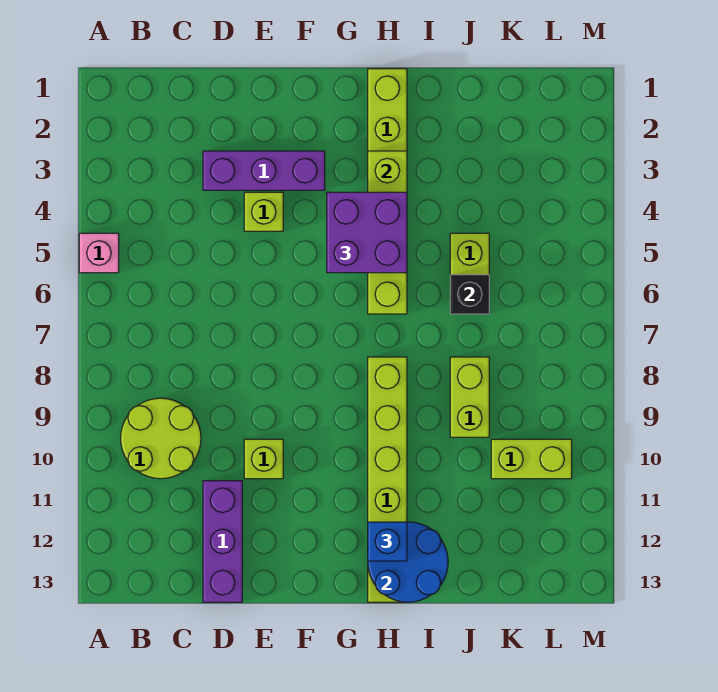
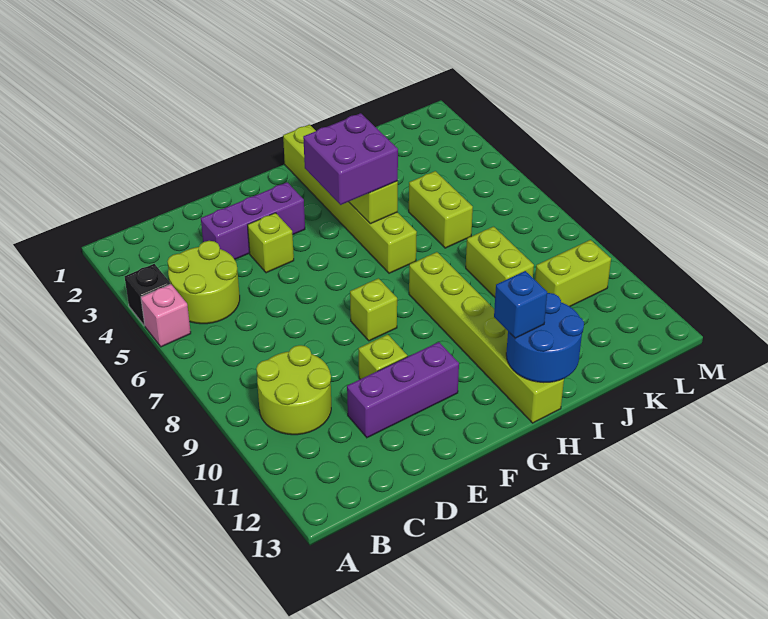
none -> lime round brick B4:C5 level 1
purple brick D11:D13 level 1 -> purple brick D11:F11 level 1
none -> lime brick F8 level 1
black brick J6 level 2 -> black brick A4 level 1

